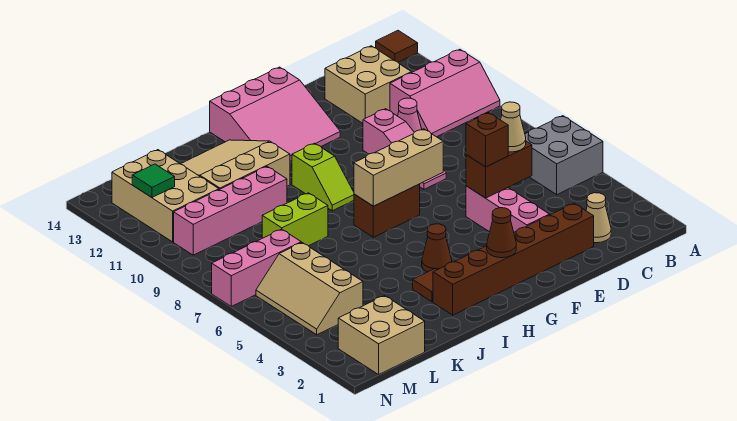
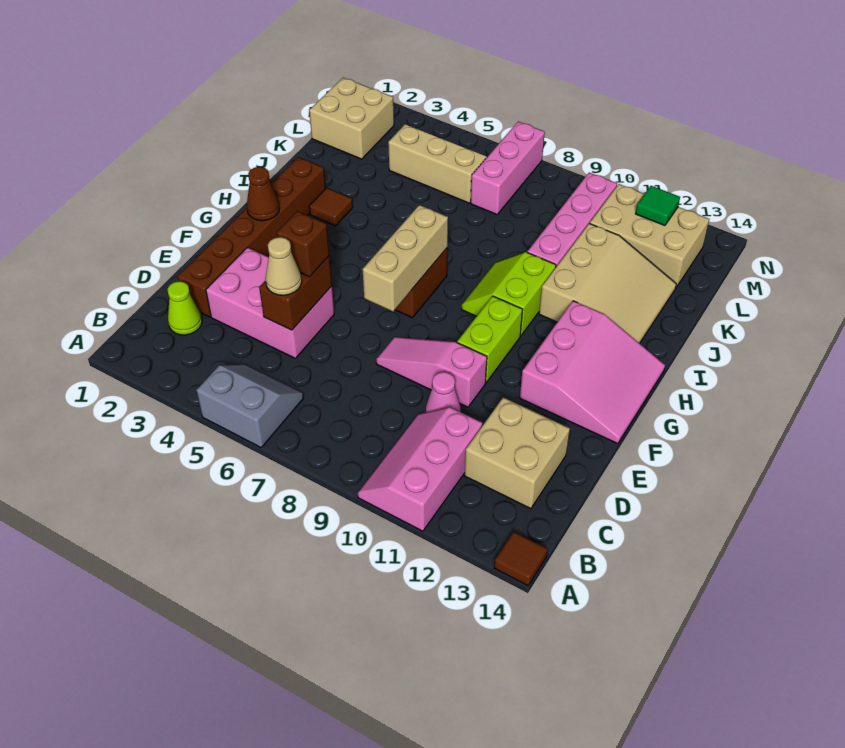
grey brick A5:B6 level 1 -> grey slope A5:B6 level 1 top A
tan cone C2 level 1 -> lime cone C2 level 1
pink brick E3:E5 level 1 -> pink brick D3:E5 level 1
pink slope F12:H14 level 1 top 14 -> pink slope F12:H14 level 1 top 12
brown cone H4 level 1 -> none
lime slope H9:H10 level 1 top 10 -> lime slope H9:I10 level 1 top 10
lime brick J8:K8 level 1 -> lime brick F10:G10 level 1

